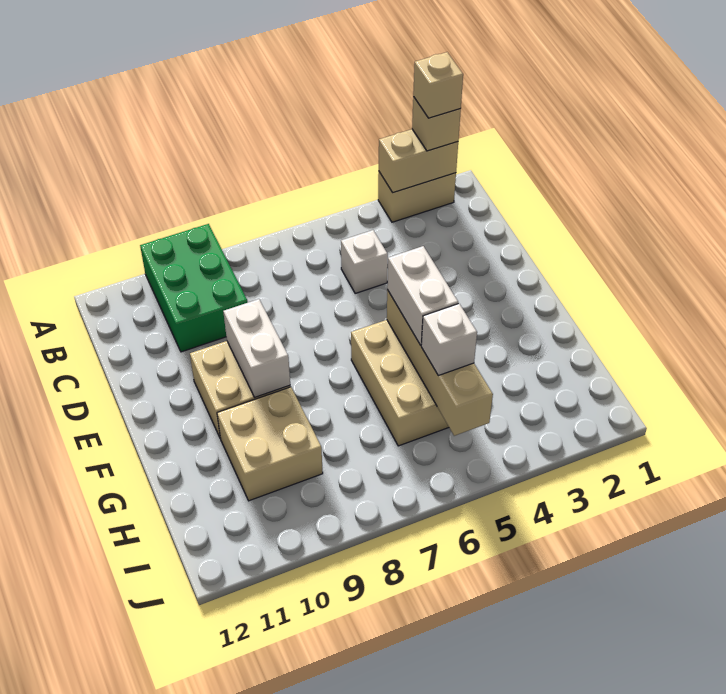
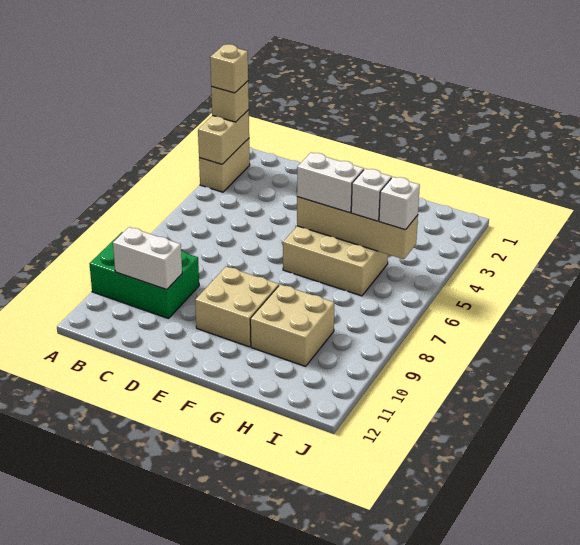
white brick C5 level 1 -> white brick I5 level 3
white brick E9:F9 level 2 -> white brick B10:C10 level 2

